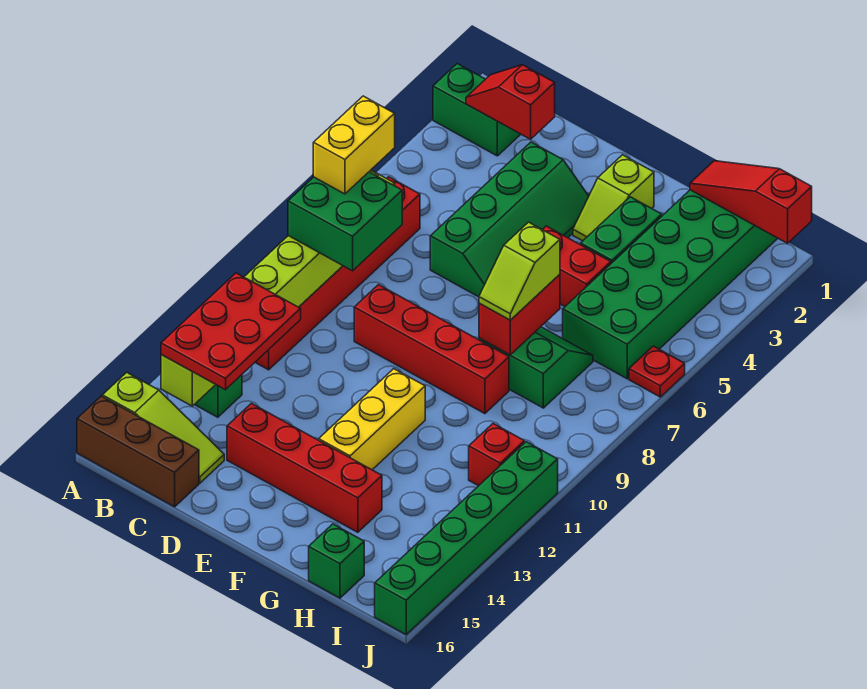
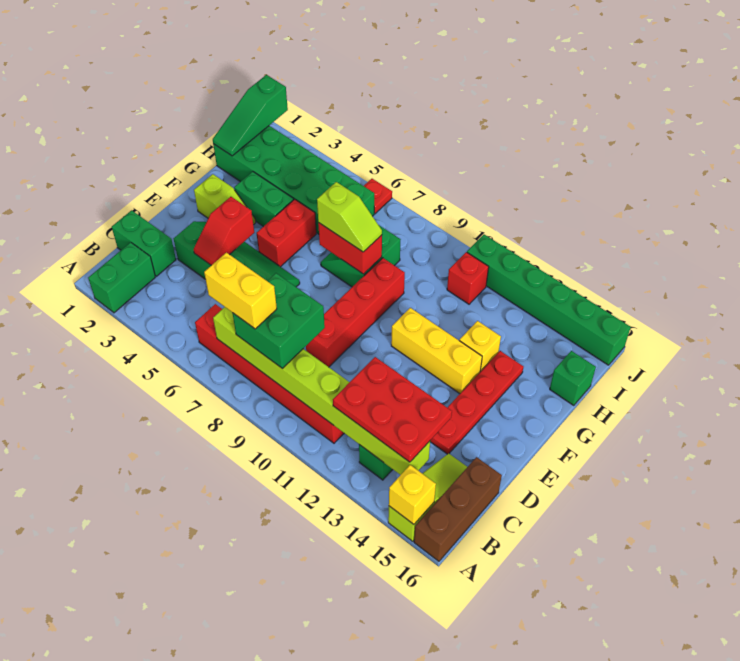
none -> yellow brick A15 level 2
red slope B2:C2 level 2 top C -> red slope D4:E4 level 2 top E
none -> green brick C1:C2 level 1
red brick D14:G14 level 1 -> red plate D14:G14 level 1
none -> yellow brick G13 level 1
red slope H1:J1 level 2 top J -> green slope H1:J1 level 2 top J

